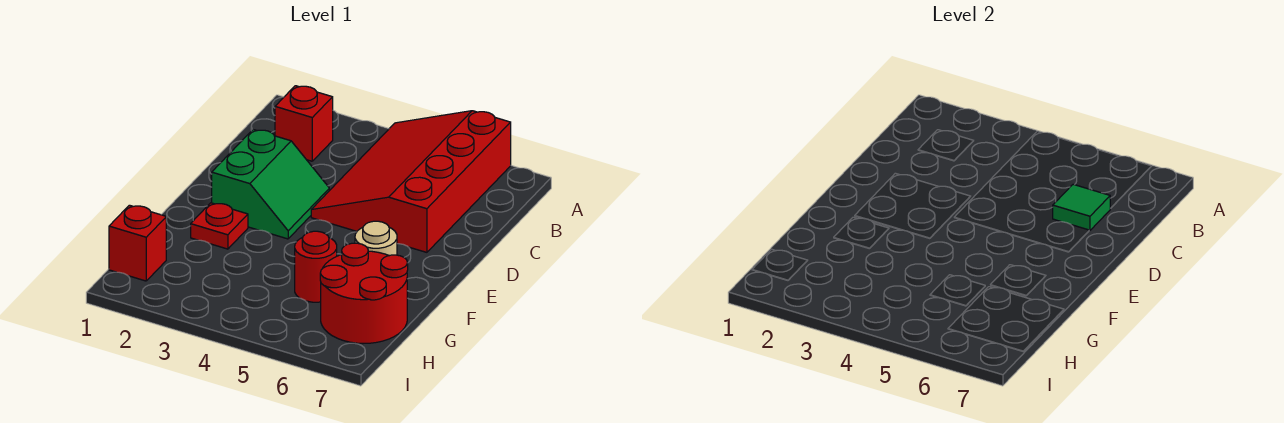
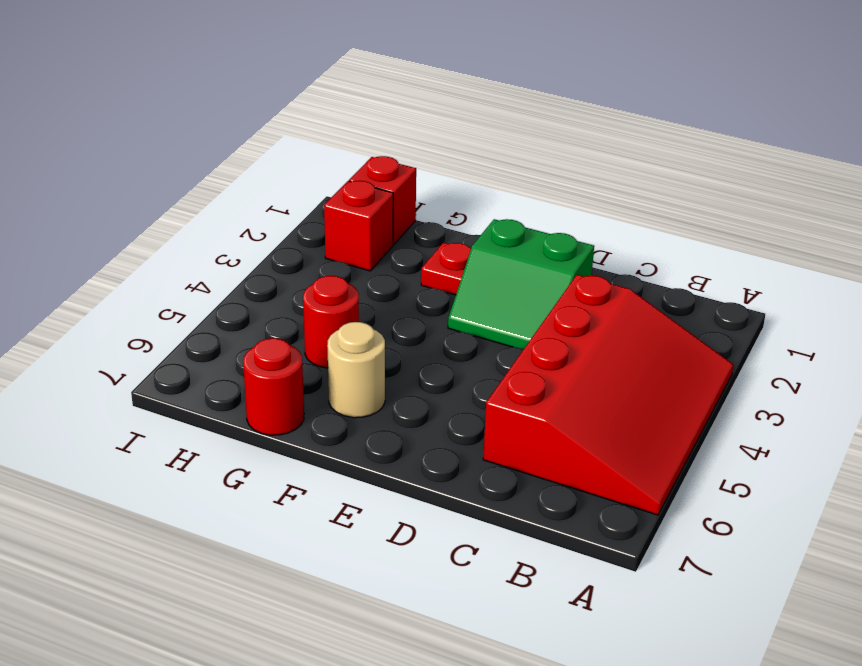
red slope A4:D6 level 1 top 6 -> red slope A3:C6 level 1 top C
red brick B2 level 1 -> red brick H2 level 1
green tile C6 level 2 -> none
red round brick G6:H7 level 1 -> red round brick G7 level 1

